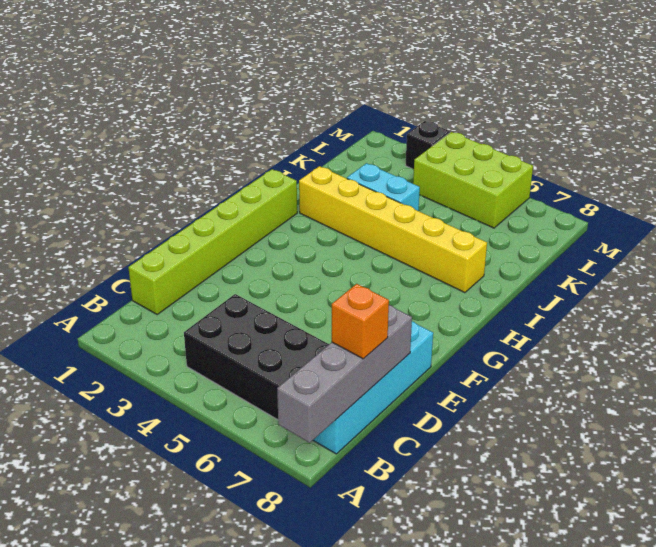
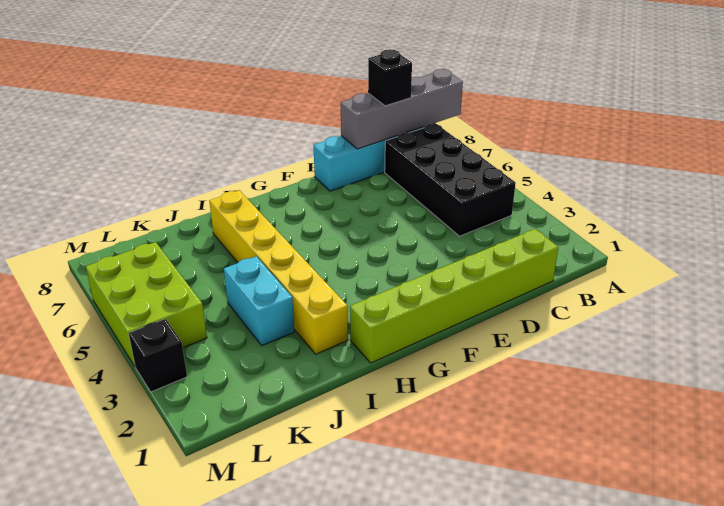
orange brick C8 level 3 -> black brick C8 level 3

